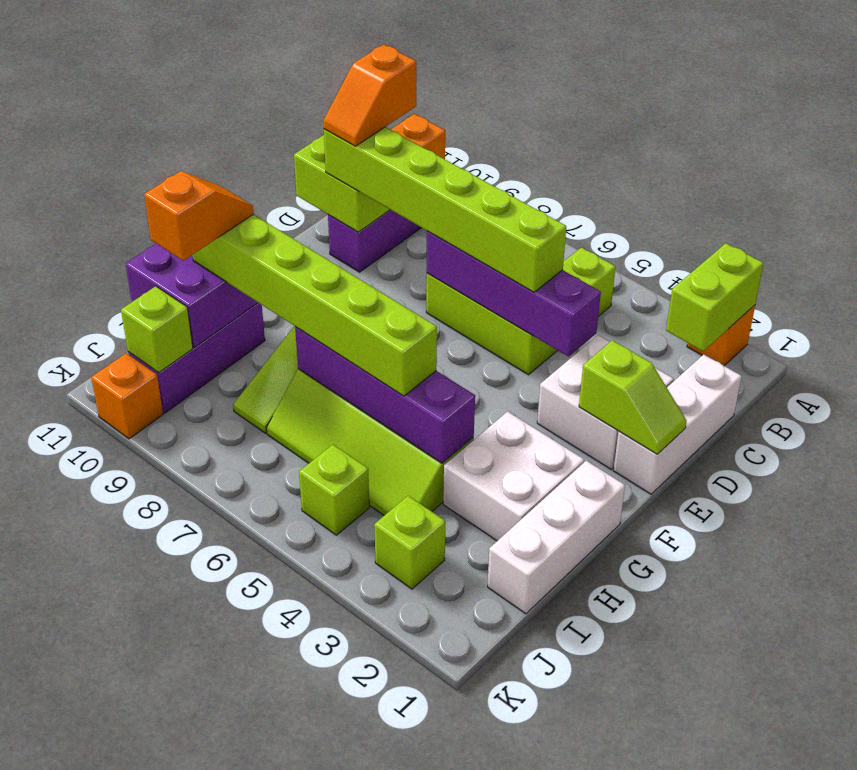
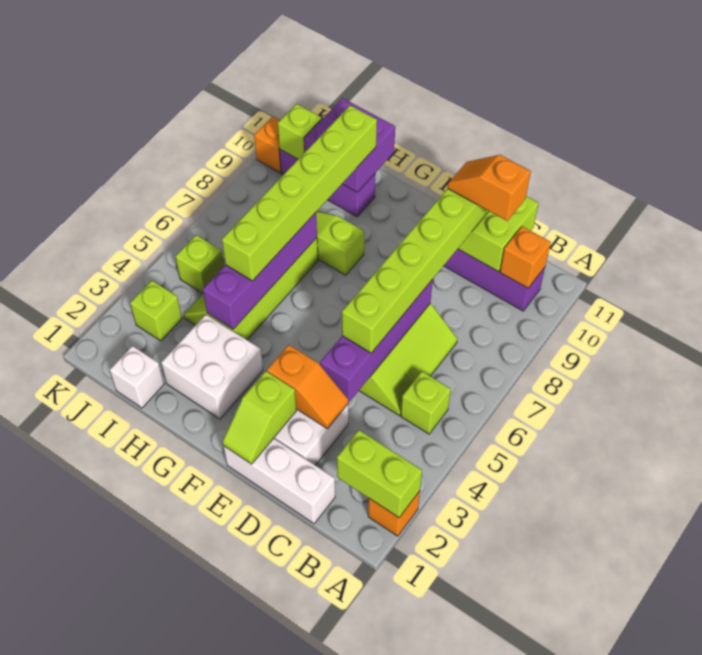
white brick G1:I1 level 1 -> white brick I1 level 1
orange slope H10:I10 level 4 top I -> orange slope D3:E3 level 2 top E

